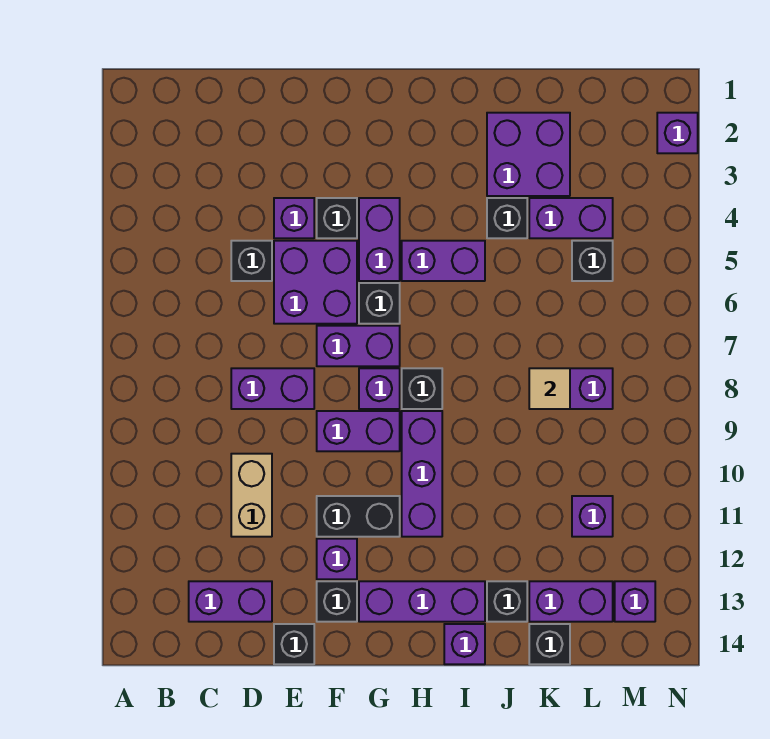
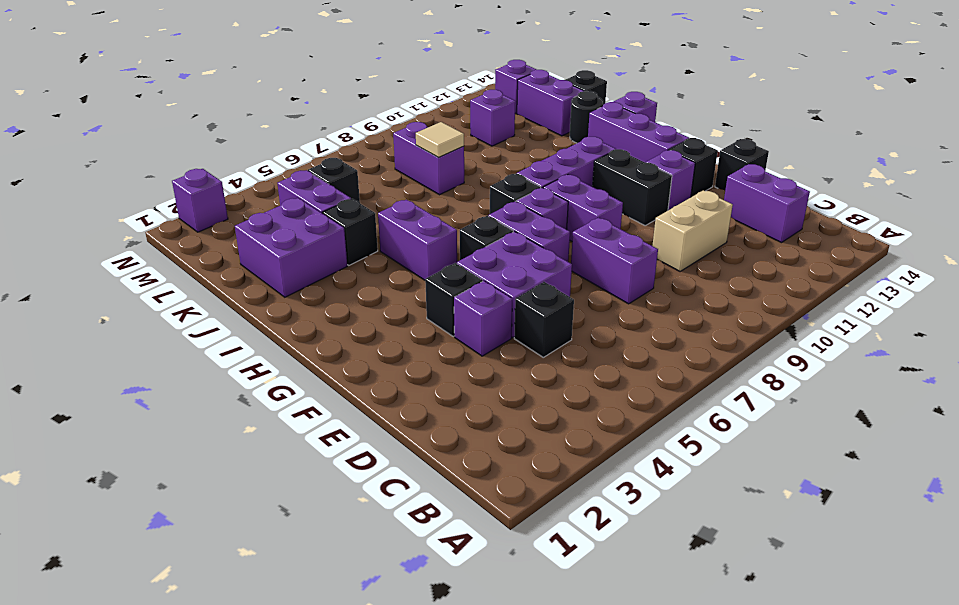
purple brick G4:G5 level 1 -> none
black brick J13 level 1 -> black round brick J13 level 1

